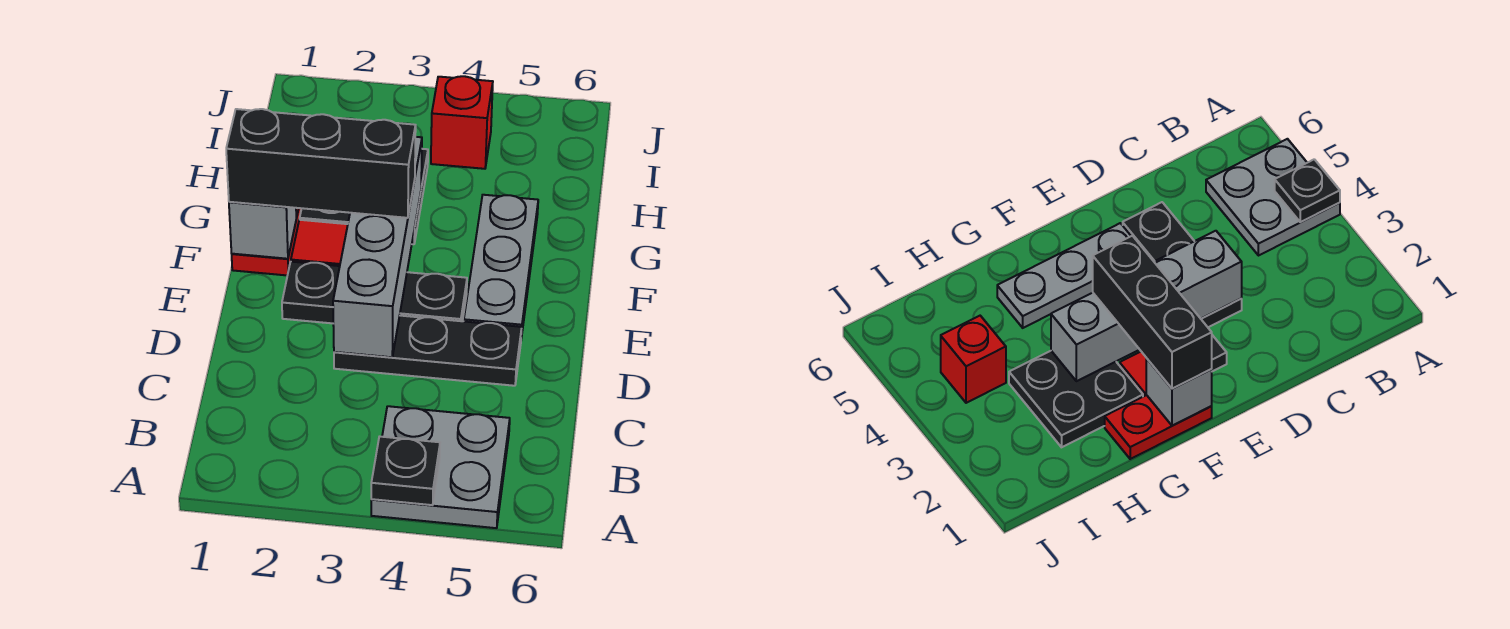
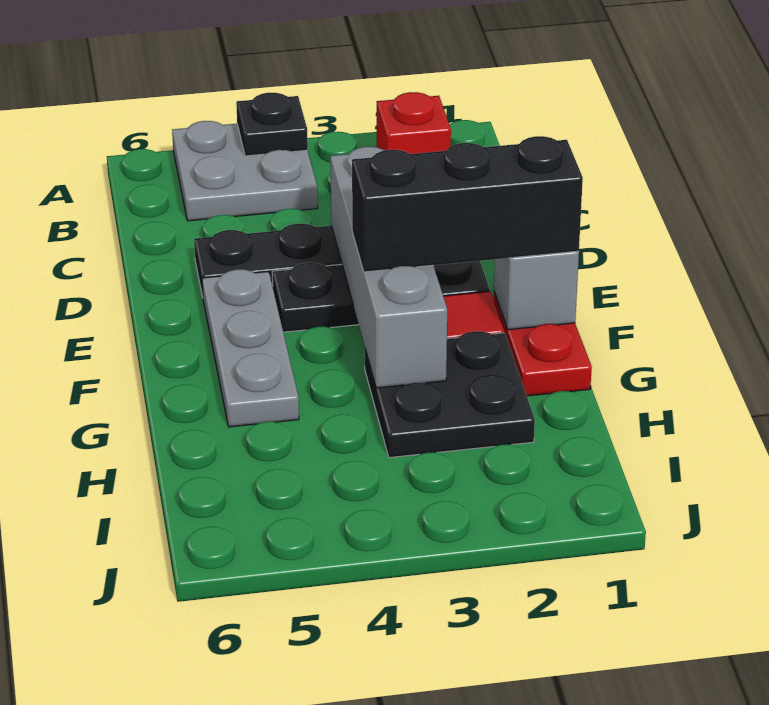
red brick I4 level 1 -> red brick B2 level 1

